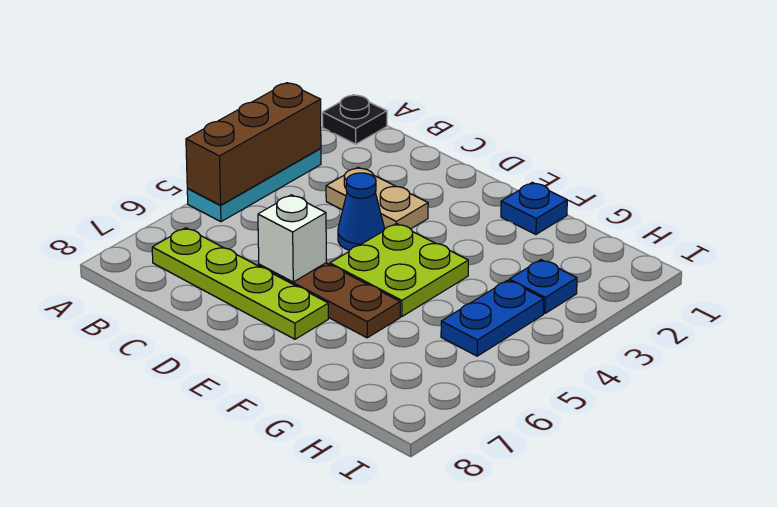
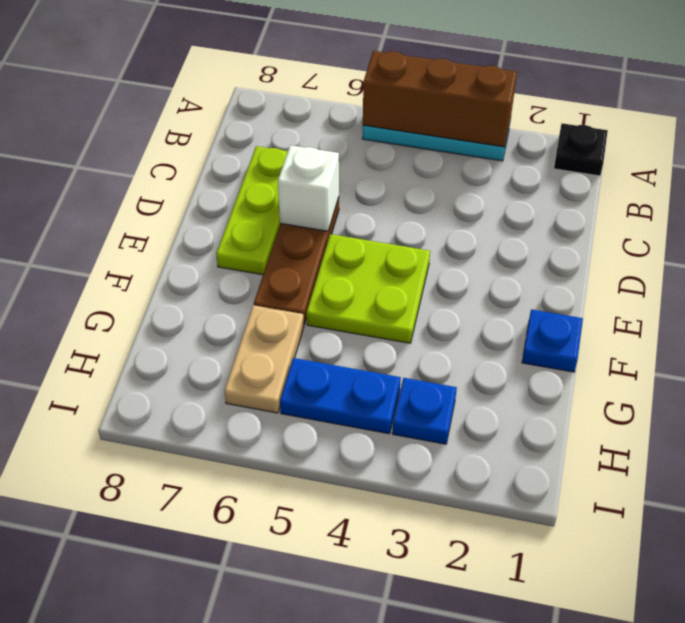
lime plate B7:E7 level 1 -> lime plate C7:E7 level 1
tan plate C3:D3 level 1 -> tan plate G6:H6 level 1
blue cone D4 level 1 -> none

